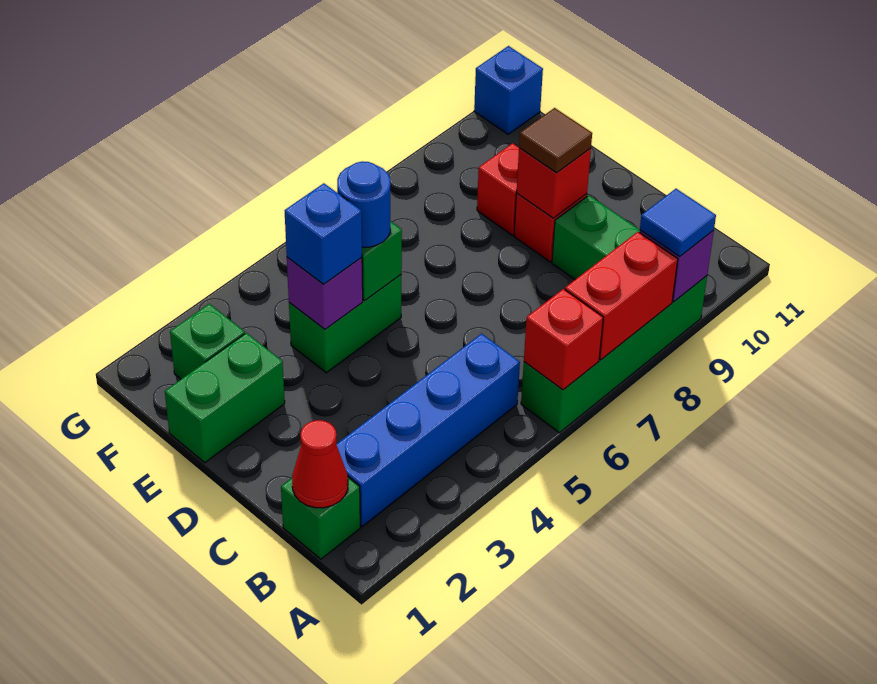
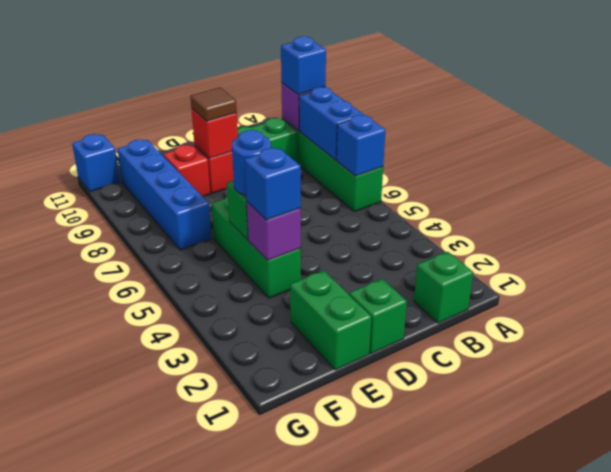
red brick A6 level 2 -> blue brick A6 level 2
red brick A7:A8 level 2 -> blue brick A7:A8 level 2
blue tile A9 level 3 -> blue brick A9 level 3
red cone B1 level 2 -> none
blue brick B2:B5 level 1 -> blue brick F7:F10 level 1
green brick E4:E5 level 1 -> green brick E4:E6 level 1
green brick F2 level 1 -> green brick D1 level 1

